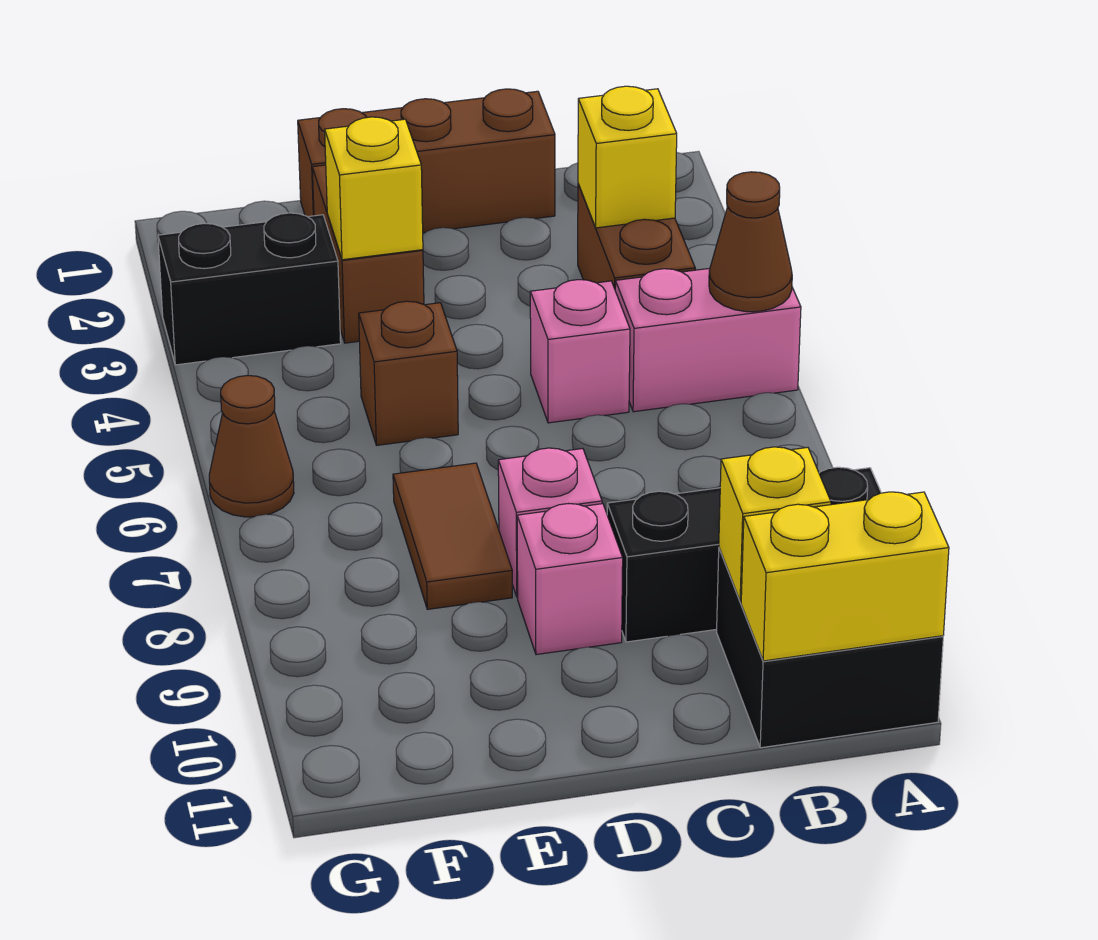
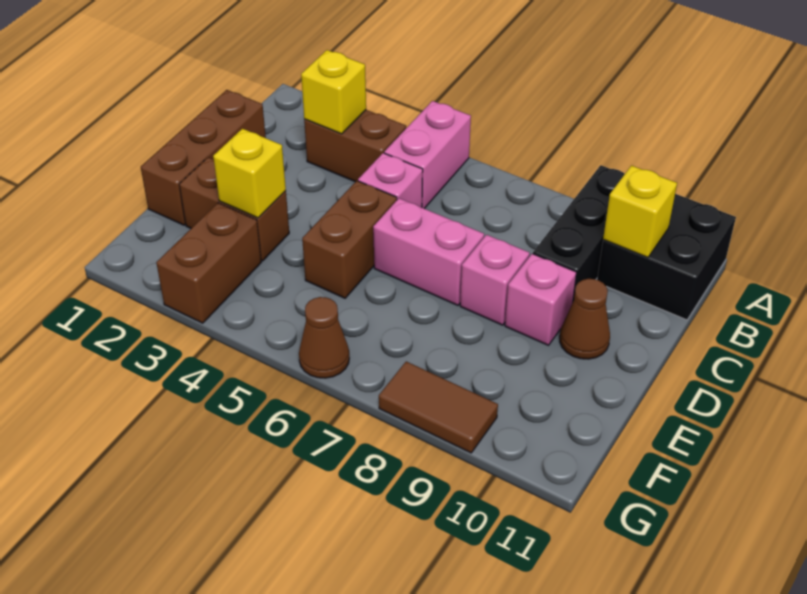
brown cone A5 level 2 -> brown cone D10 level 1
yellow brick A11:B11 level 2 -> none
none -> pink brick D6:D7 level 1
brown brick E5 level 1 -> brown brick D5:E5 level 1
brown tile E7:E8 level 1 -> brown tile G8:G9 level 1
black brick F3:G3 level 1 -> brown brick F3:G3 level 1

